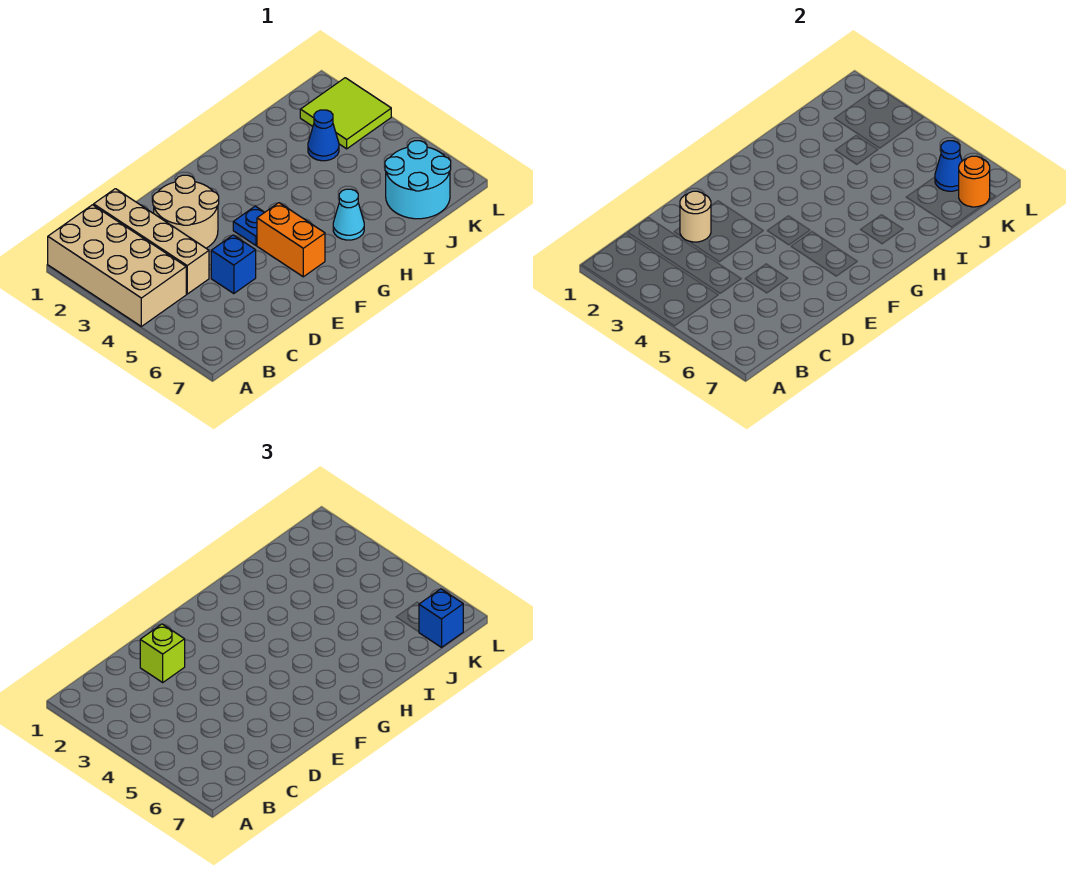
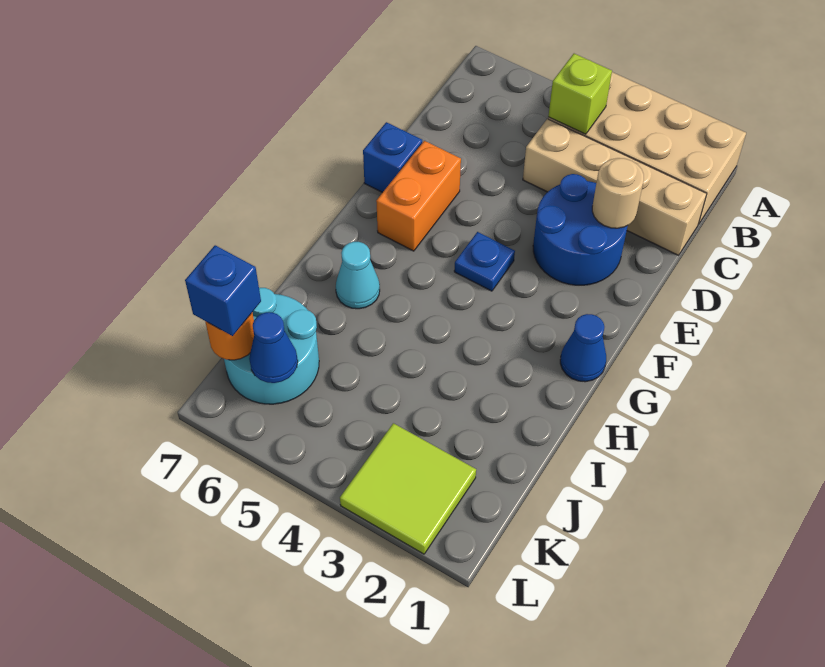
tan round brick D2:E3 level 1 -> blue round brick D2:E3 level 1
lime brick D2 level 3 -> lime brick B4 level 2
blue brick D5 level 1 -> blue brick E7 level 1
orange brick F5:F6 level 1 -> orange brick E6:F6 level 1
blue cone J3 level 1 -> blue cone G1 level 1

